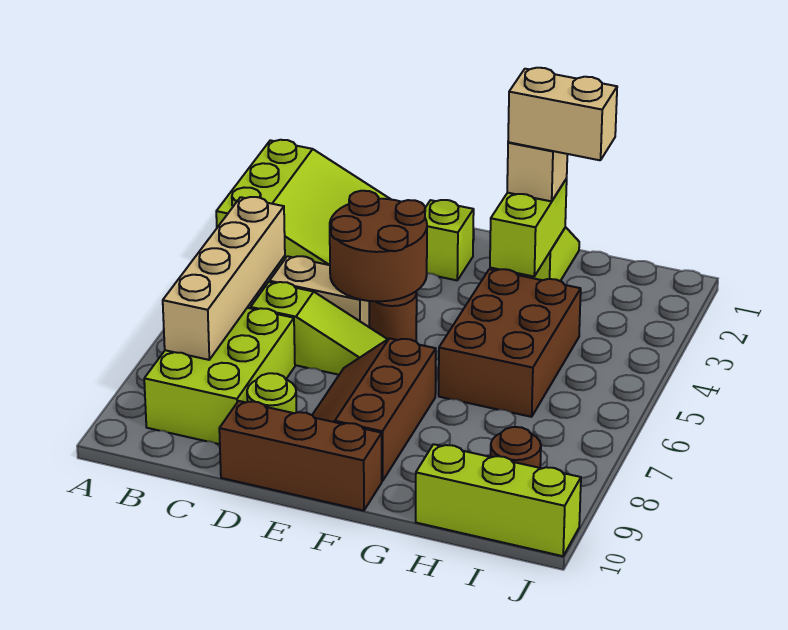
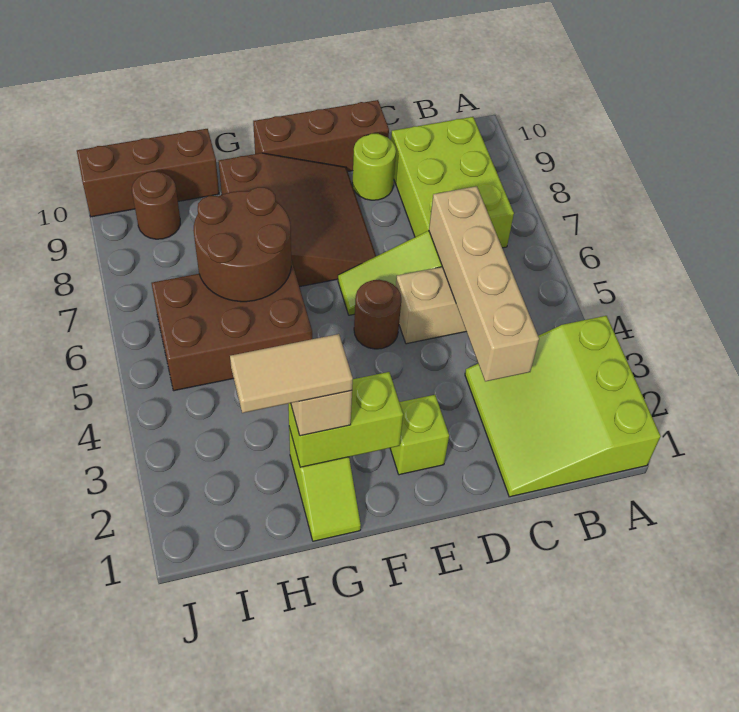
tan brick B5:B8 level 2 -> tan brick C3:C6 level 2
brown round brick D4:E5 level 2 -> brown round brick G6:H7 level 2
brown slope E7:F9 level 1 top F -> brown slope E7:G9 level 1 top G
lime brick G2:G3 level 2 -> lime brick F2:G2 level 2
tan brick G2:H2 level 4 -> tan tile G2:H2 level 4
brown brick G4:H6 level 1 -> brown brick G5:I6 level 1
lime brick H10:J10 level 1 -> brown brick H10:J10 level 1

